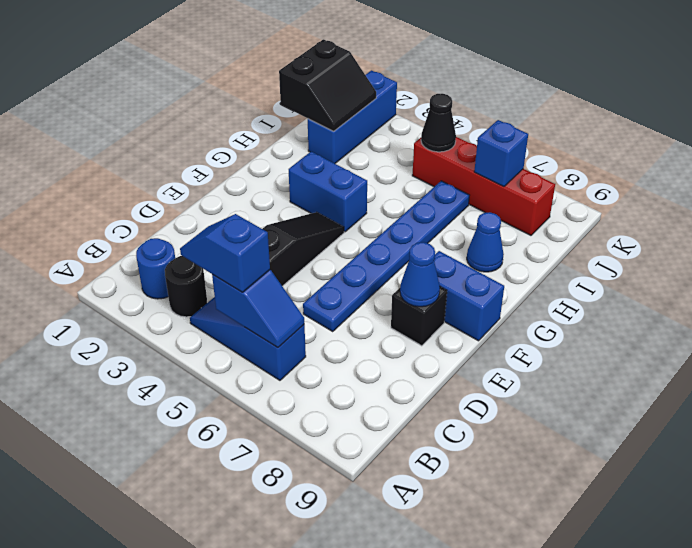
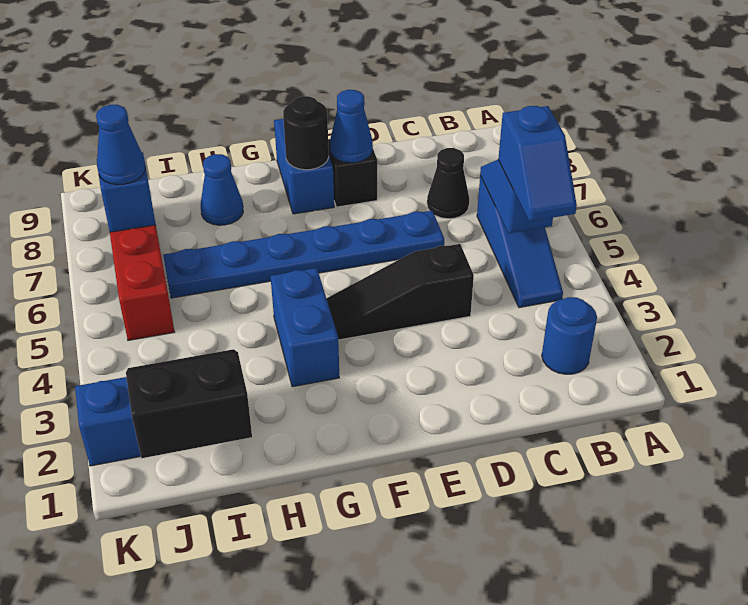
black round brick B3 level 1 -> black round brick F8 level 2
black cone J5 level 2 -> black cone C7 level 1
none -> blue cone J7 level 3

